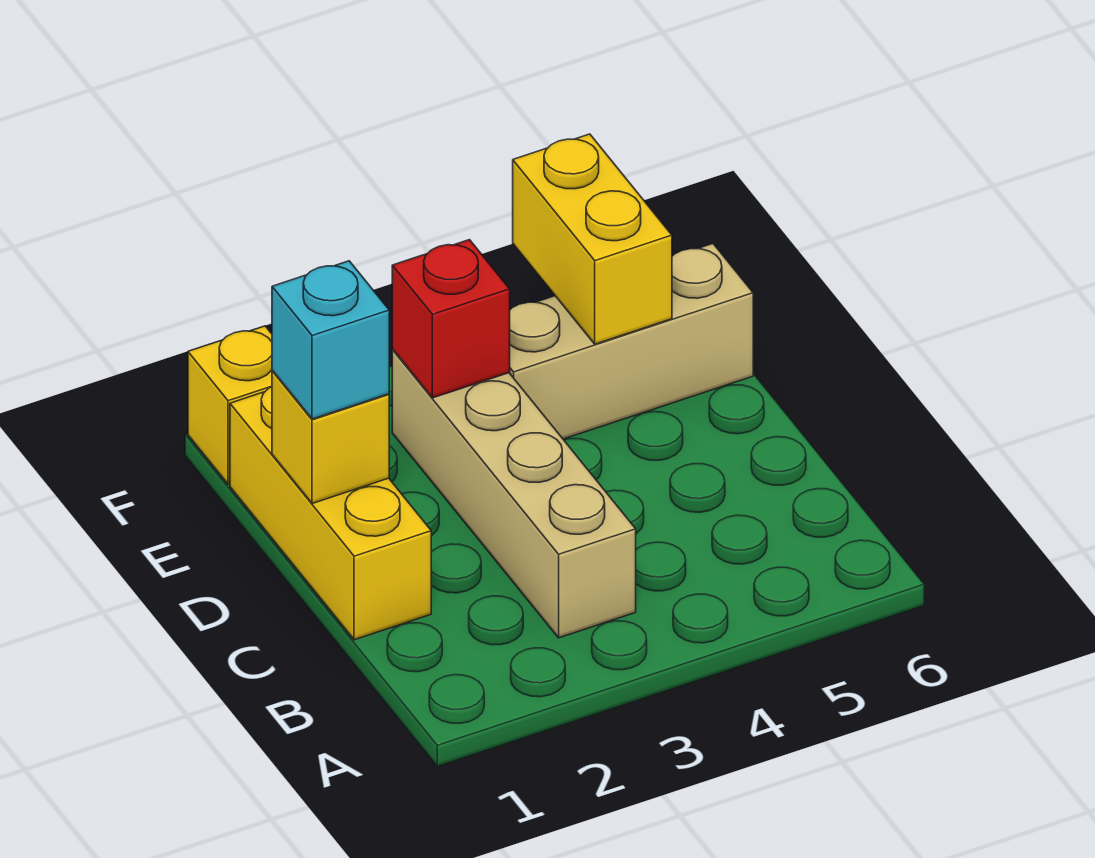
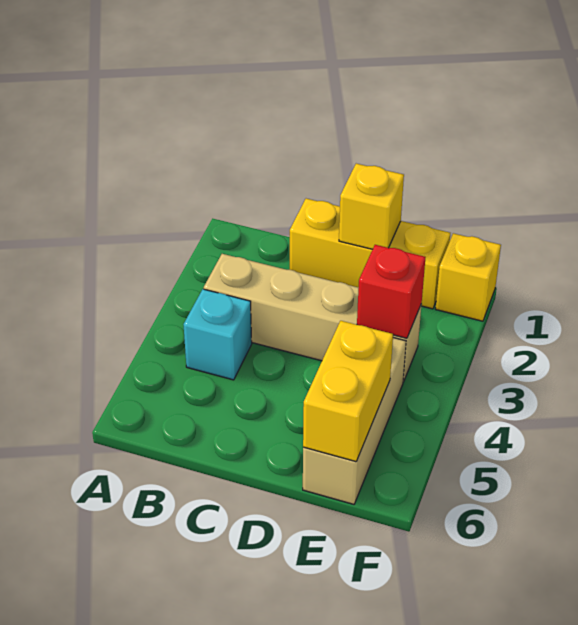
cyan brick D1 level 3 -> cyan brick B4 level 1
yellow brick E5:F5 level 2 -> yellow brick E5:E6 level 2

